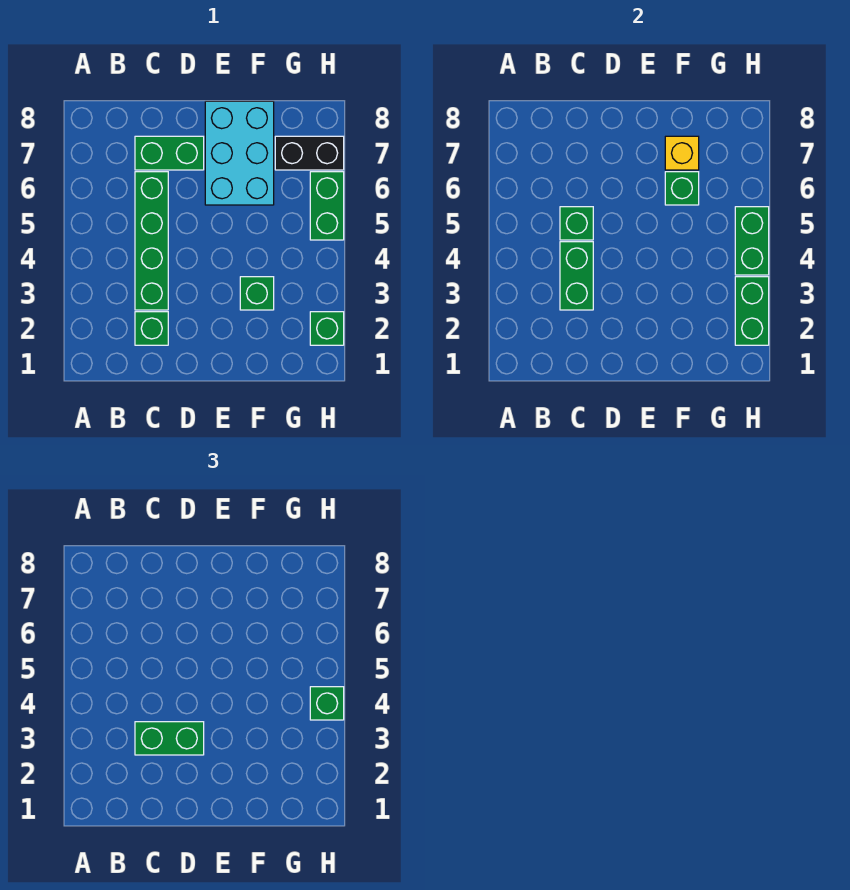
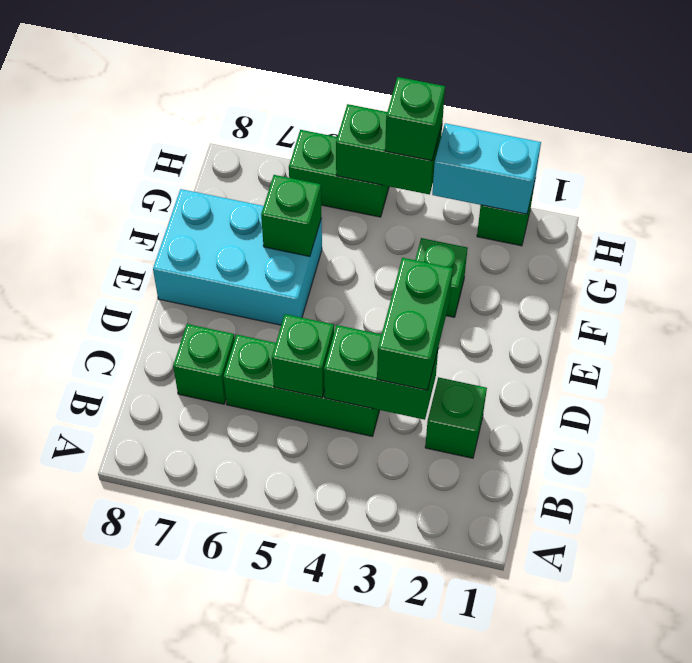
green brick C3:C6 level 1 -> green brick C4:C6 level 1
green brick C7:D7 level 1 -> green brick C7 level 1
yellow brick F7 level 2 -> none
black brick G7:H7 level 1 -> none
green brick H2:H3 level 2 -> cyan brick H2:H3 level 2

